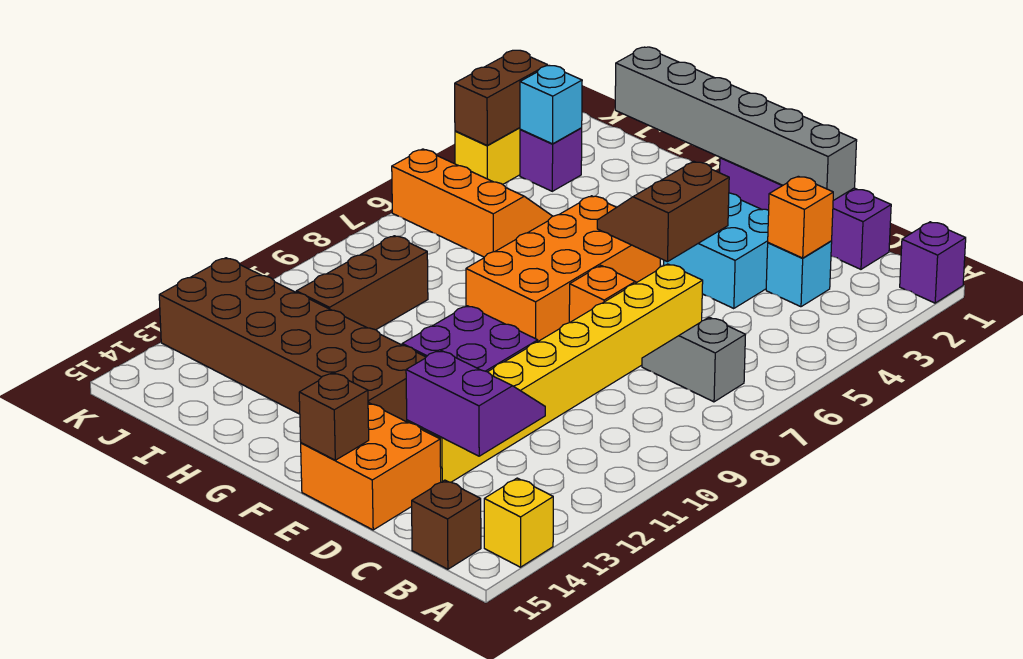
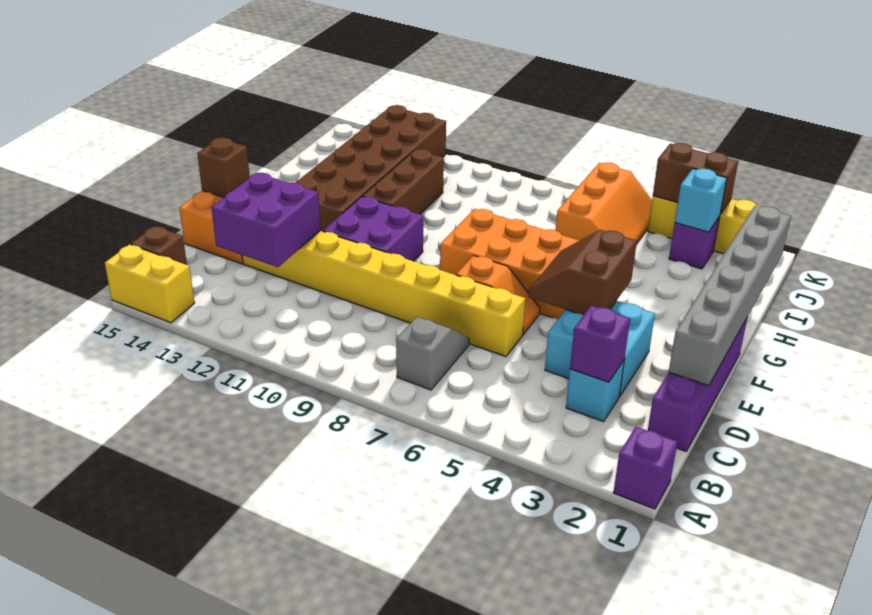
yellow brick A14 level 1 -> yellow brick A14:A15 level 1
orange brick C3 level 2 -> purple brick C3 level 2
purple slope C12:D13 level 2 top 13 -> purple brick C12:D13 level 2
brown slope E4:F5 level 2 top E -> brown slope E4:F5 level 2 top 4
brown brick I9:I11 level 1 -> brown brick G11:I11 level 1

